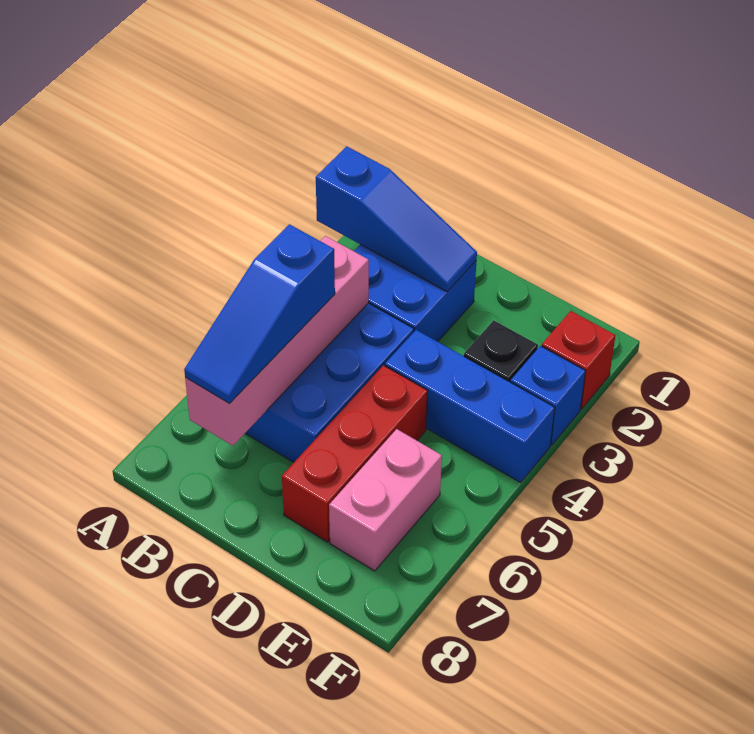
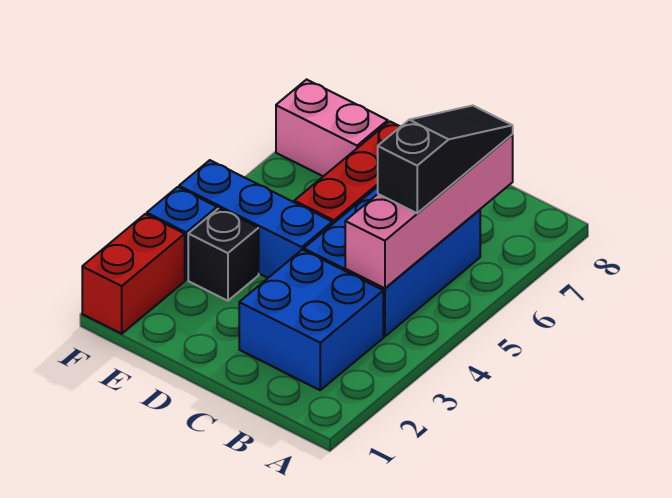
blue slope A2:C2 level 2 top A -> none
blue slope B5:B7 level 3 top 5 -> black slope B5:B7 level 3 top 5
pink brick E6:E7 level 1 -> pink brick E7:F7 level 1
red brick F2 level 1 -> red brick F1:F2 level 1

